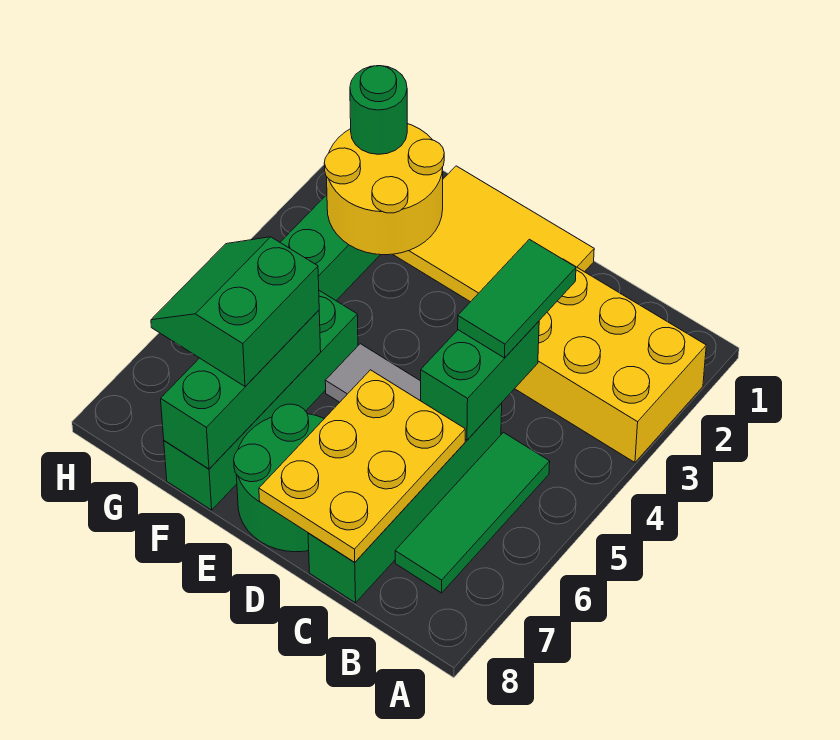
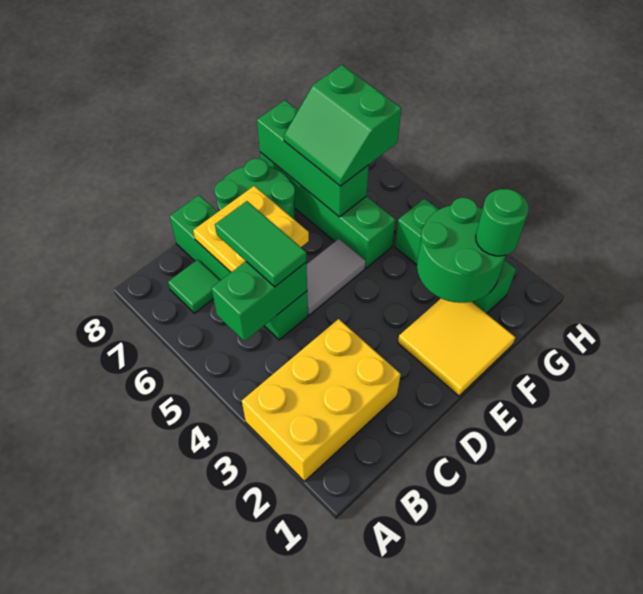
green tile B5:B7 level 1 -> green tile B7 level 1
green tile C3:C4 level 3 -> green tile C5:C6 level 3
green brick C4:C5 level 2 -> green brick B5:C5 level 2
yellow plate C6:D8 level 2 -> yellow plate C6:D7 level 2
yellow tile D1:F2 level 1 -> yellow tile E1:F2 level 1
yellow round brick F2:G3 level 2 -> green round brick F2:G3 level 2
green slope F6:G7 level 3 top F -> green slope F6:G7 level 3 top G

